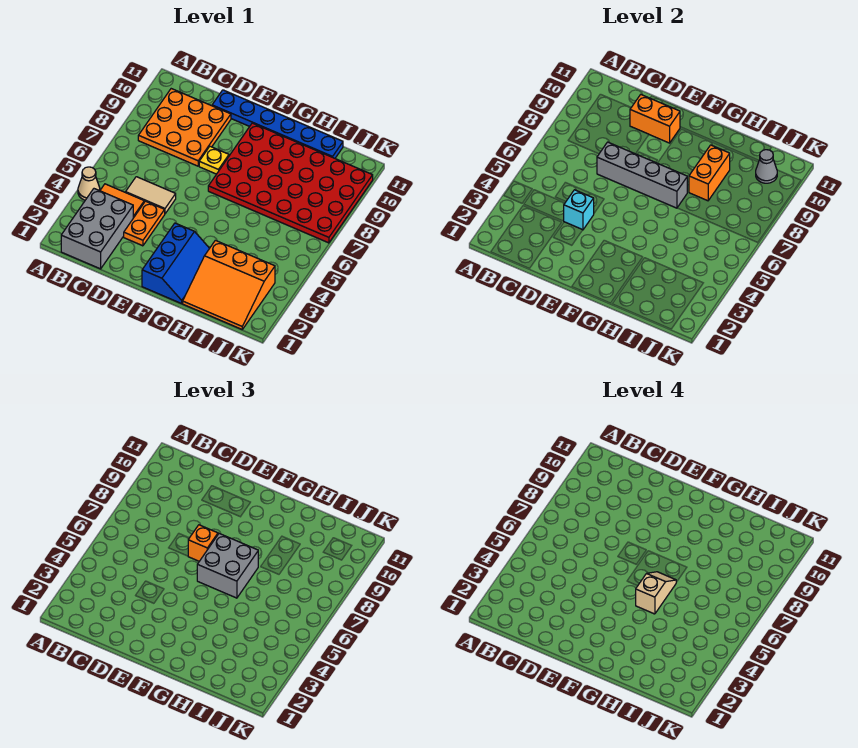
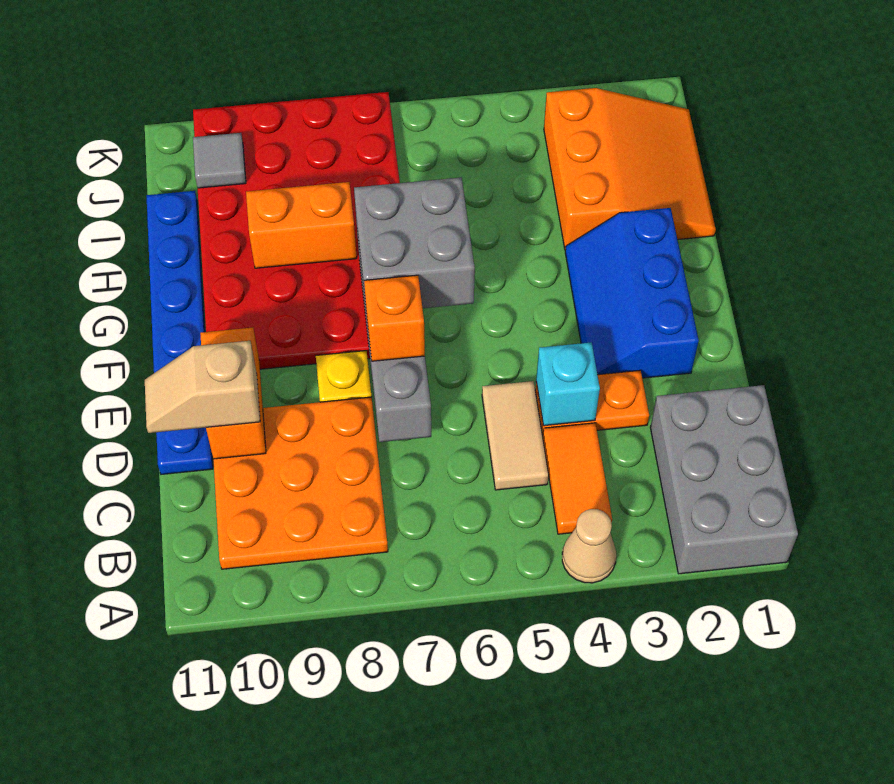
grey brick B1:C3 level 1 -> grey brick A1:C2 level 1
blue slope F1:G3 level 1 top F -> blue slope E2:G3 level 1 top 2
tan slope G5:G6 level 4 top 5 -> tan slope D10:D11 level 3 top 10
grey cone J10 level 2 -> grey tile J10 level 2

